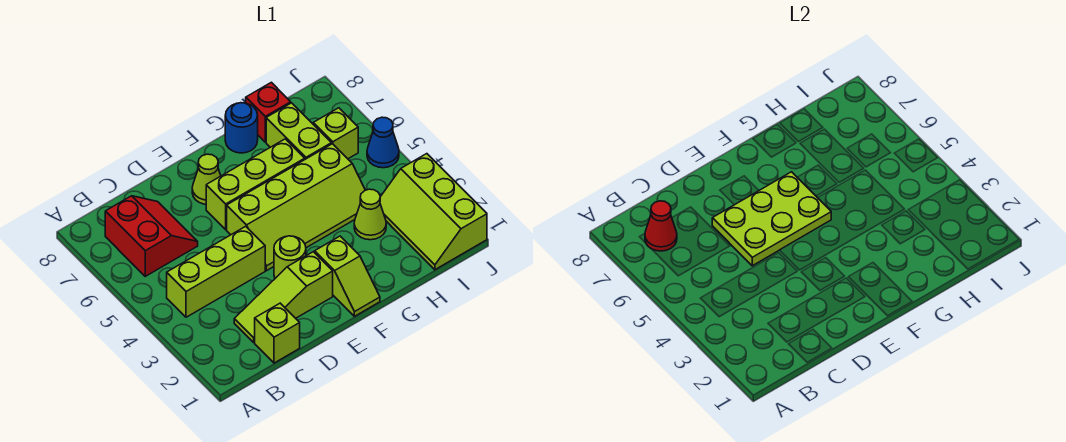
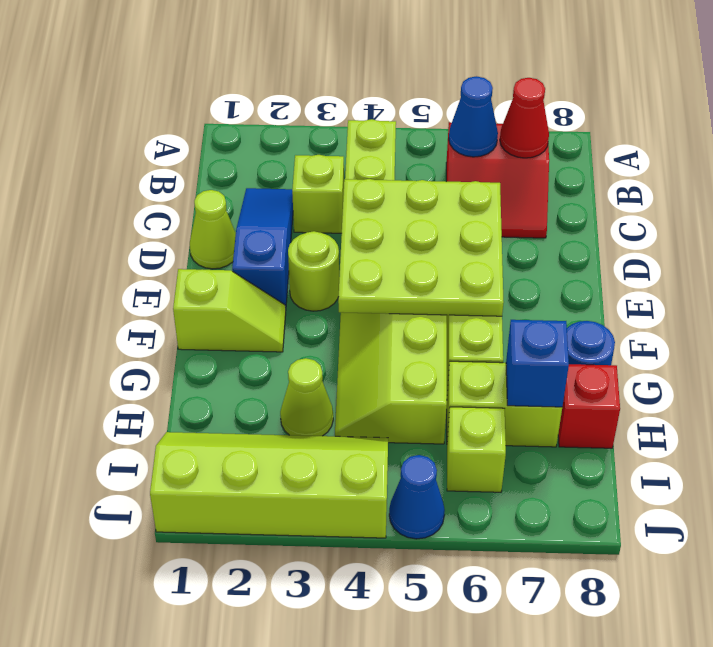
none -> blue cone B6 level 2
lime brick C1 level 1 -> lime brick C3 level 1
lime slope C2:E2 level 1 top E -> blue slope C2:E2 level 1 top E
lime plate D5:F6 level 2 -> lime plate D4:F6 level 2
lime cone E7 level 1 -> lime cone D1 level 1
lime slope F1:F2 level 1 top 2 -> lime slope F1:F2 level 1 top 1
none -> blue brick H7 level 2
lime slope I1:J3 level 1 top J -> lime slope I1:J4 level 1 top J

